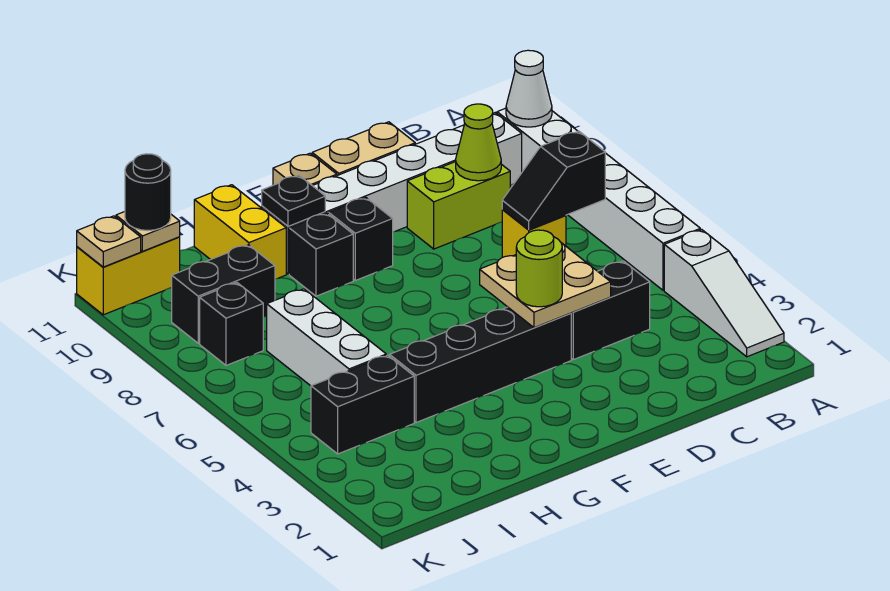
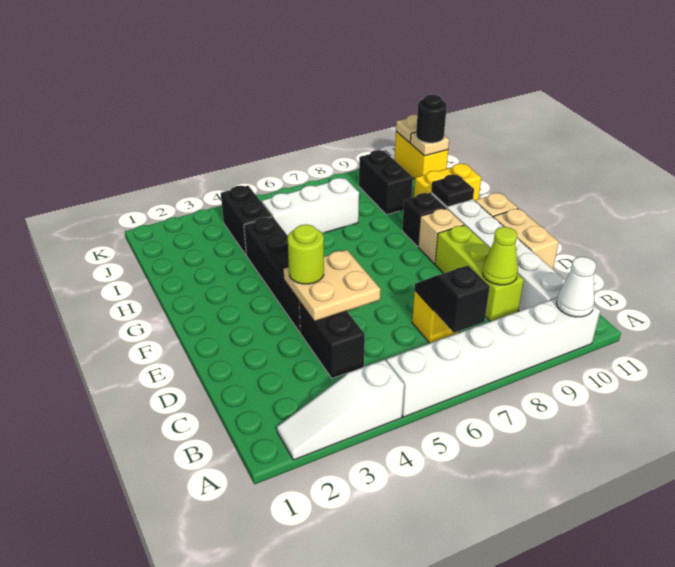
lime brick C9:D9 level 1 -> lime brick C9:E9 level 1
black brick F9 level 1 -> tan brick F9 level 1
black brick J8 level 1 -> none

